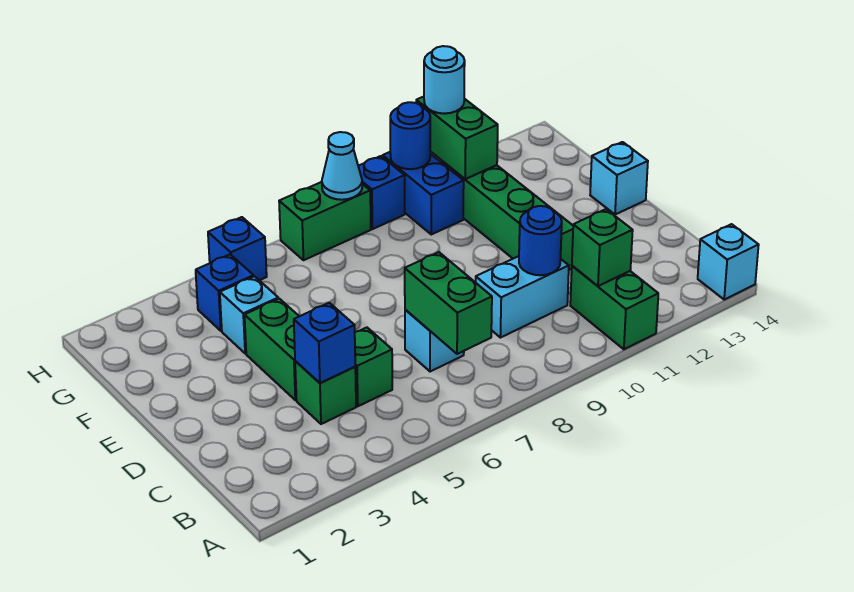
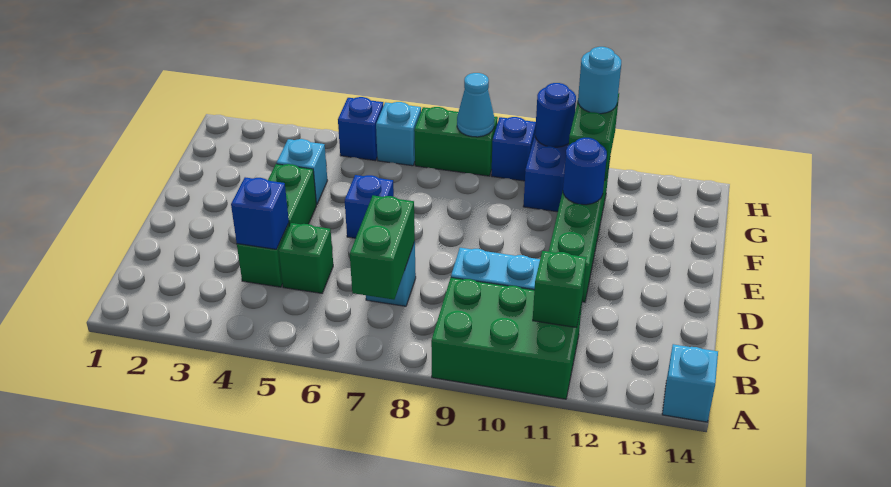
green brick A11:B11 level 1 -> green brick A9:B11 level 1
blue round brick C10 level 2 -> blue round brick F11 level 2
cyan brick E14 level 1 -> cyan brick H6 level 1
blue brick G4 level 1 -> blue brick E6 level 1

